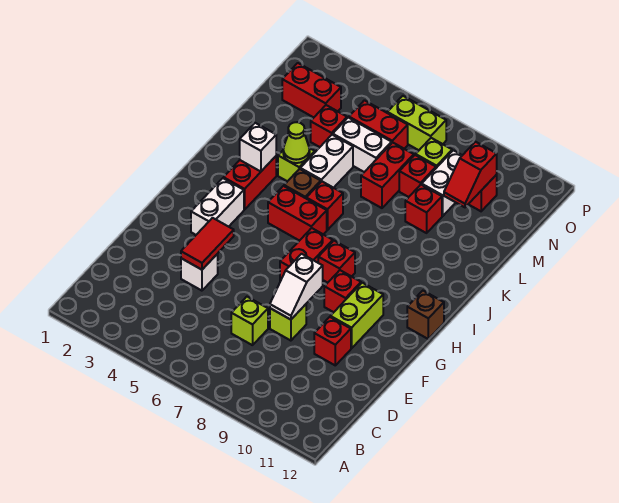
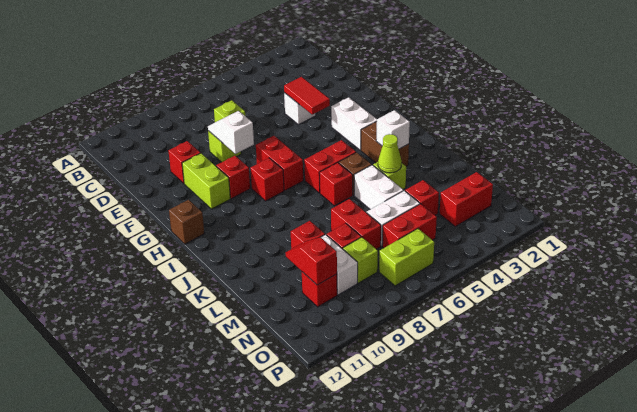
red brick I3:J3 level 1 -> brown brick I3:J3 level 1

